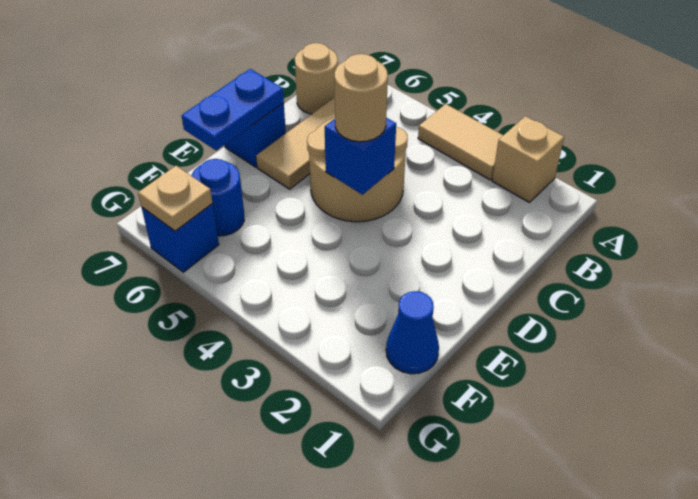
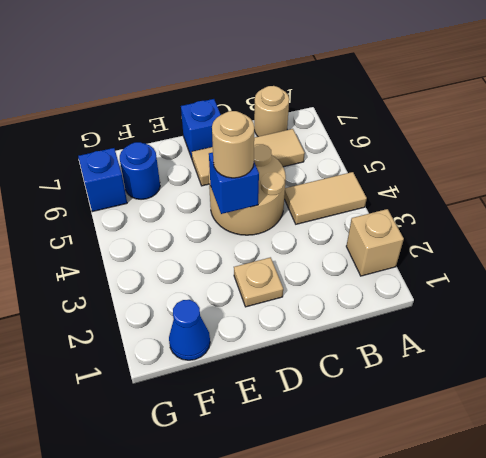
tan tile A3:A4 level 1 -> tan tile A4:B4 level 1
blue plate D7:E7 level 2 -> none
tan plate G6 level 2 -> tan plate D2 level 1

